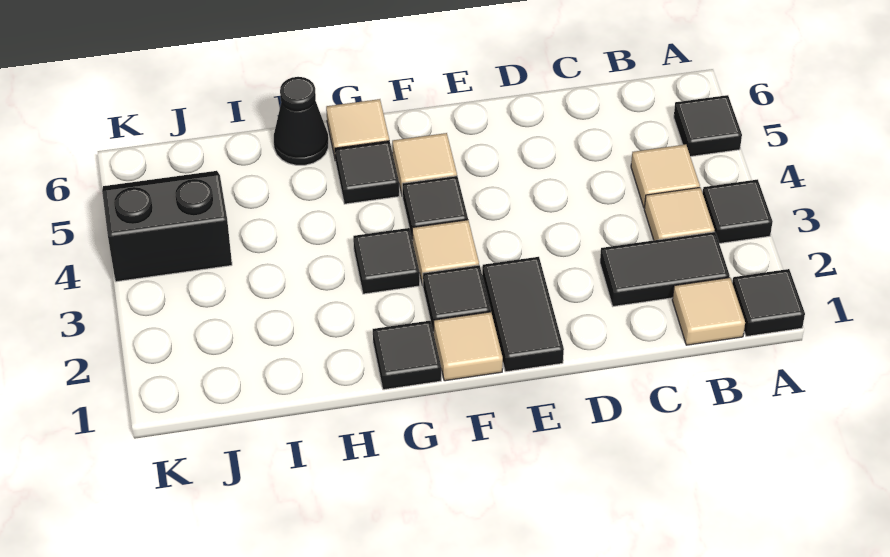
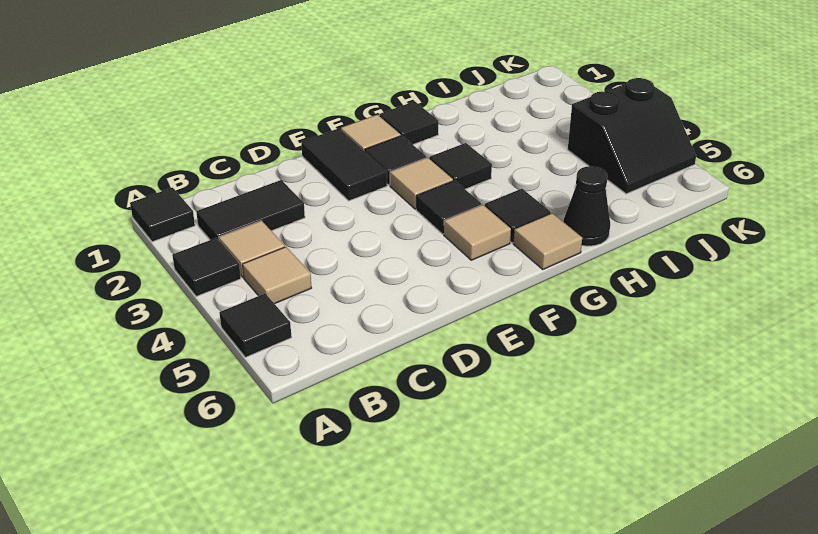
tan tile B1 level 1 -> none

